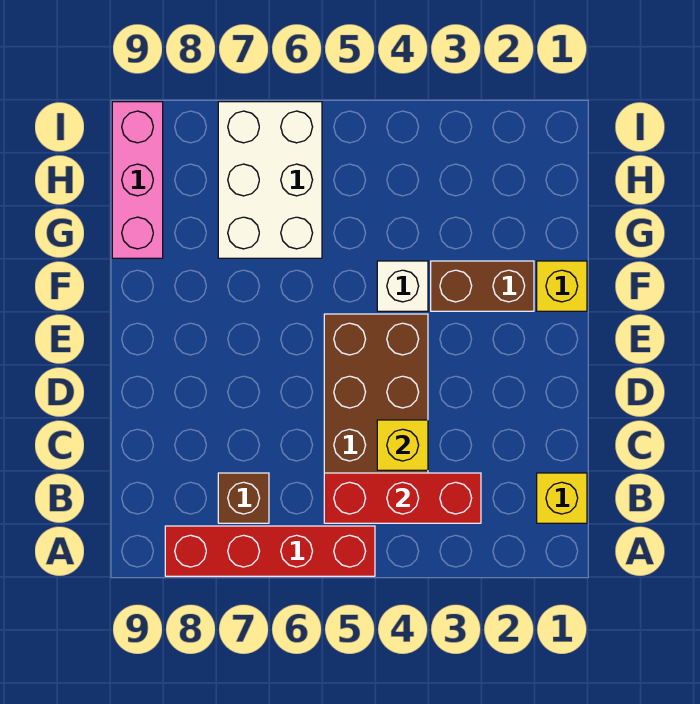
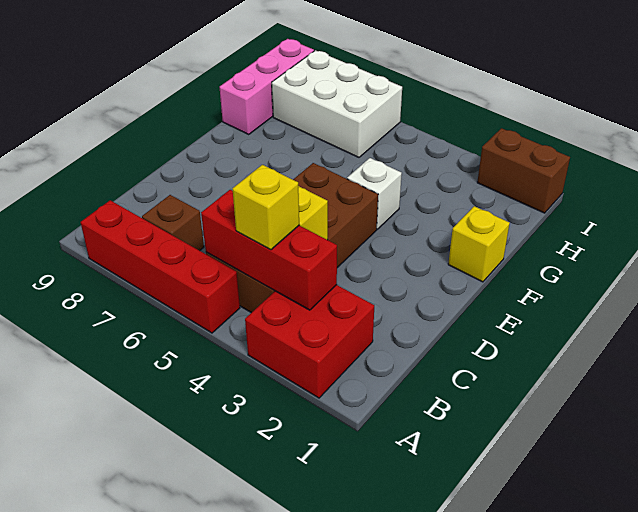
none -> red brick A2:B3 level 1
yellow brick B1 level 1 -> yellow brick B4 level 3
brown brick F2:F3 level 1 -> brown brick I1:I2 level 1
white brick G6:I7 level 1 -> white brick H6:I8 level 1

